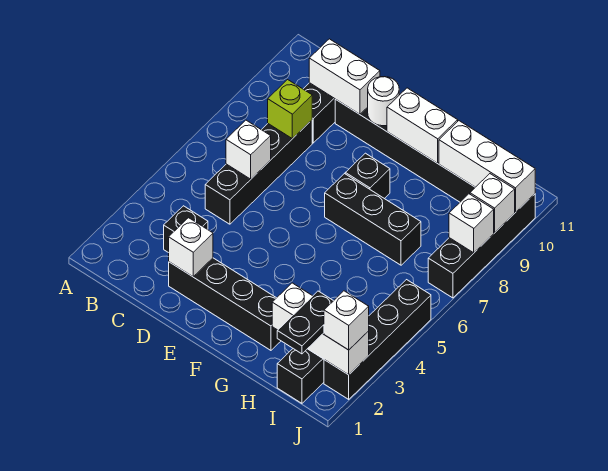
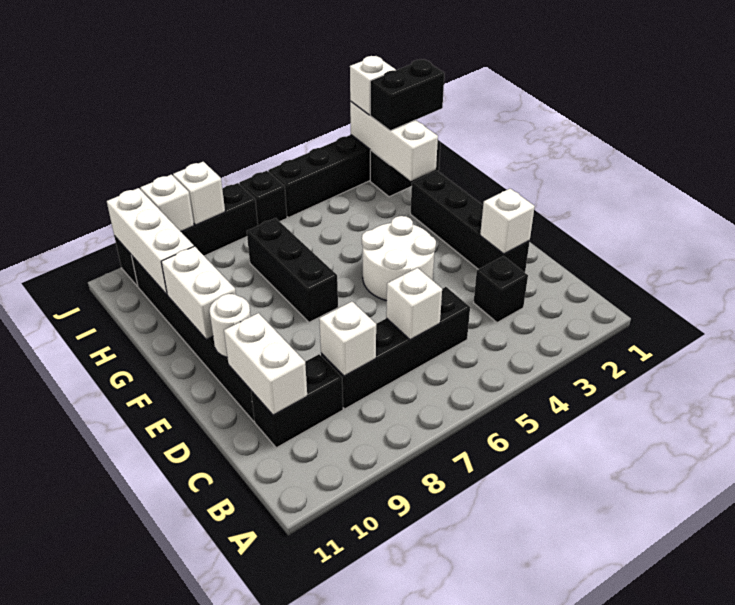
lime brick C8 level 2 -> white brick C8 level 2
none -> white round brick E4:F5 level 1
black brick F8 level 1 -> black brick J6 level 1
black plate I1:I2 level 3 -> black brick I1:I2 level 3

